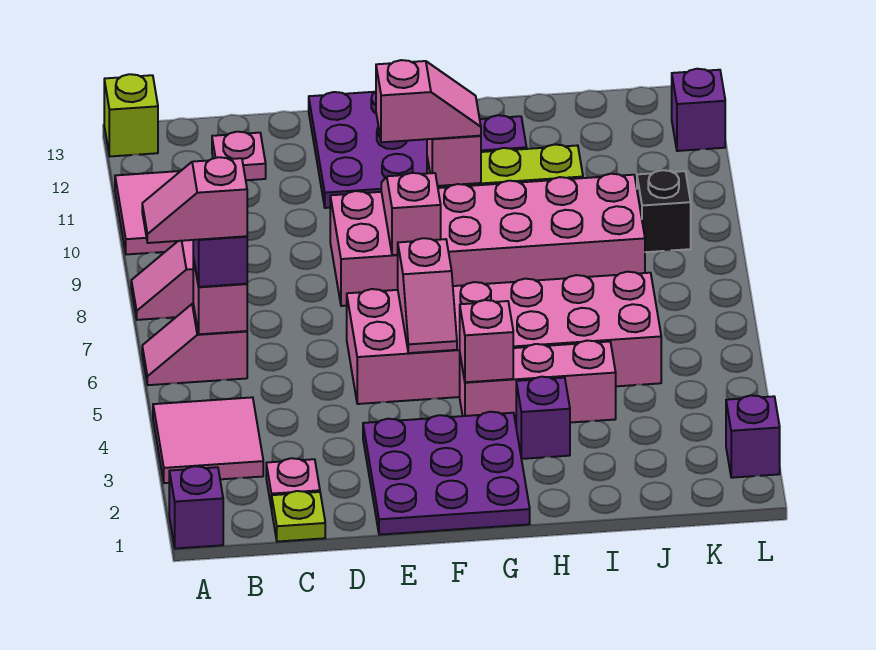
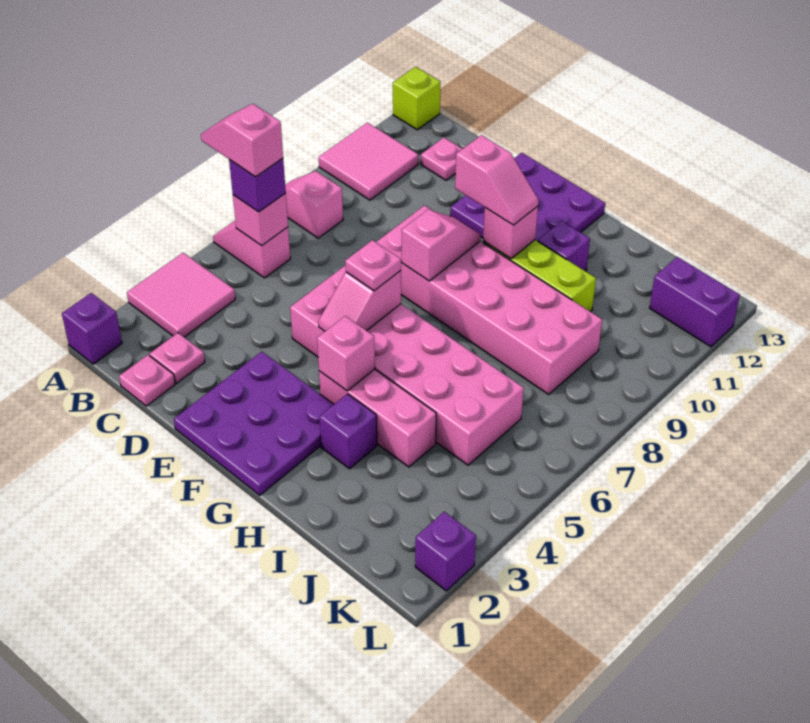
lime plate C1 level 1 -> pink plate C1 level 1
none -> pink plate F6 level 3
black brick K9 level 1 -> none
purple brick L12 level 1 -> purple brick K12:L12 level 1

